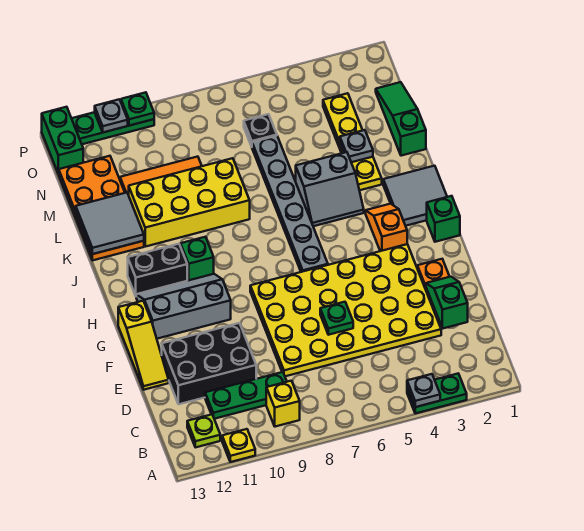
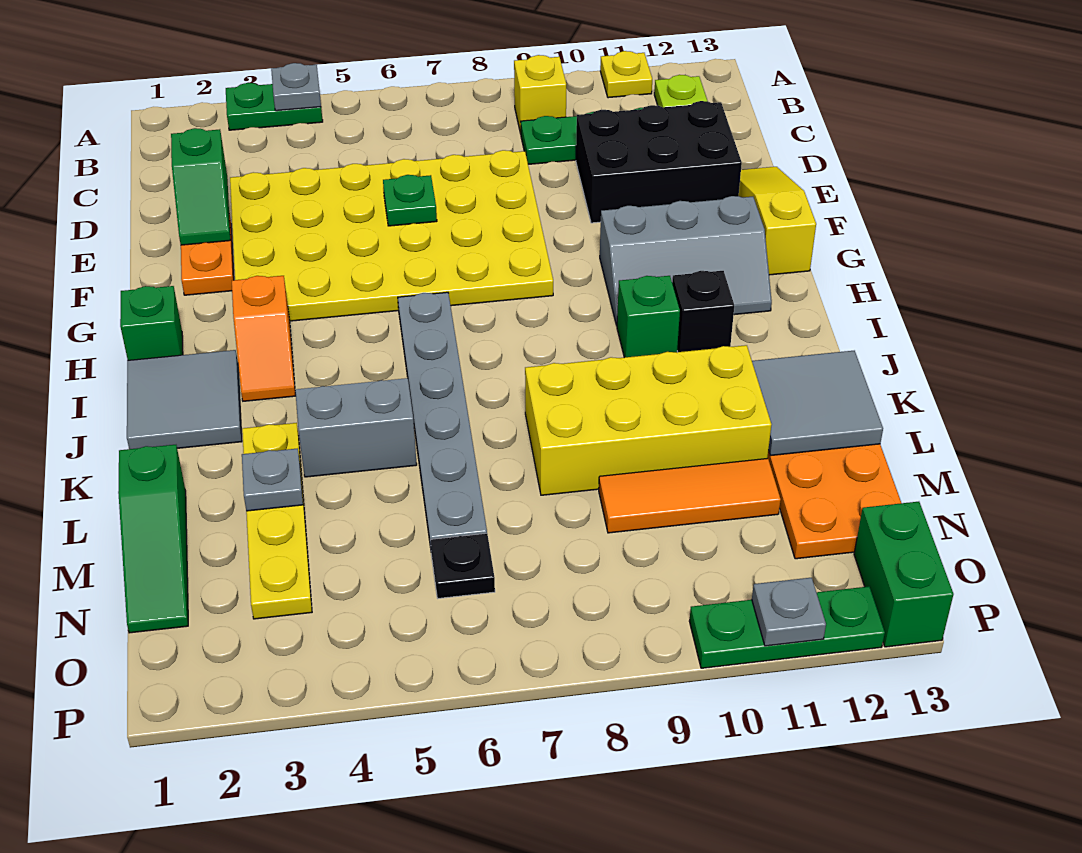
black brick I11:I12 level 1 -> black brick I11 level 1
green plate P10 level 2 -> none

